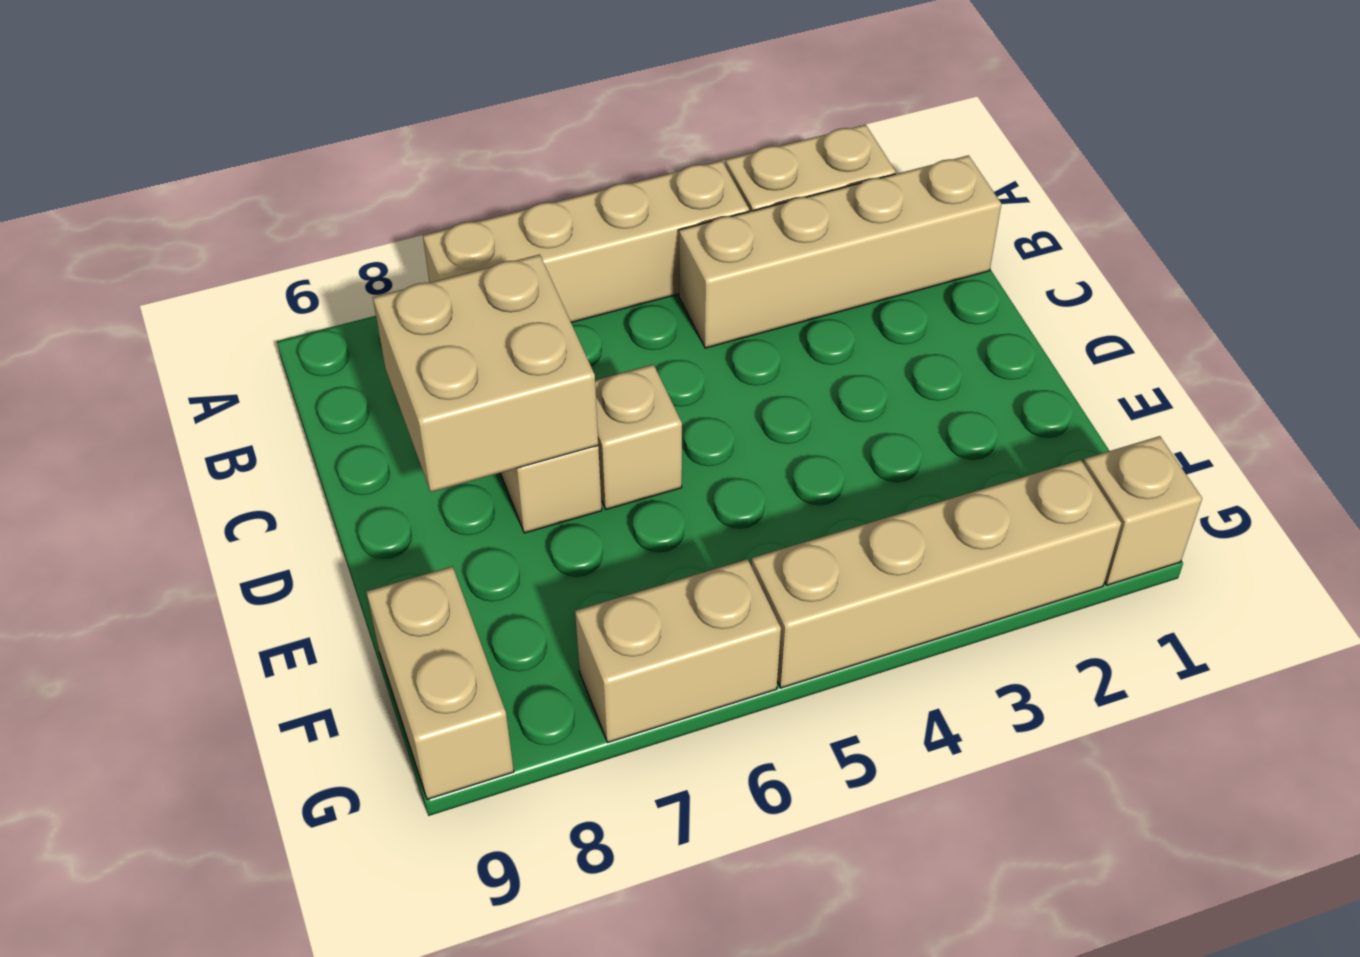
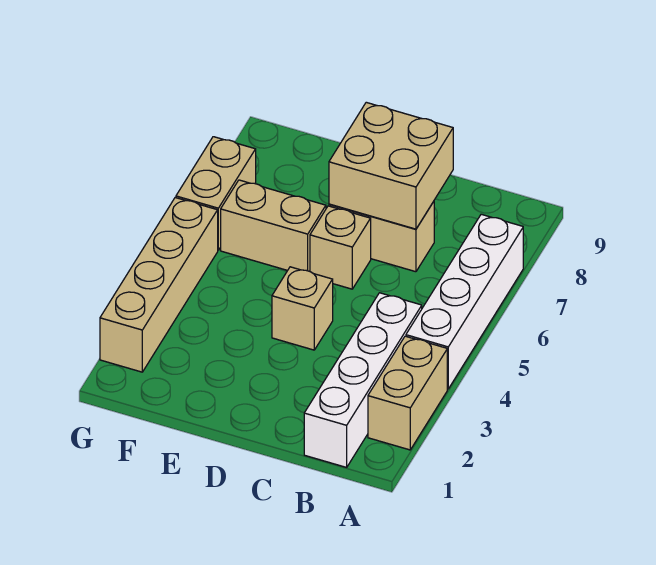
tan brick A4:A7 level 1 -> white brick A4:A7 level 1
tan brick B1:B4 level 1 -> white brick B1:B4 level 1
tan brick F9:G9 level 1 -> tan brick E6:F6 level 1
tan brick G1 level 1 -> tan brick D4 level 1

